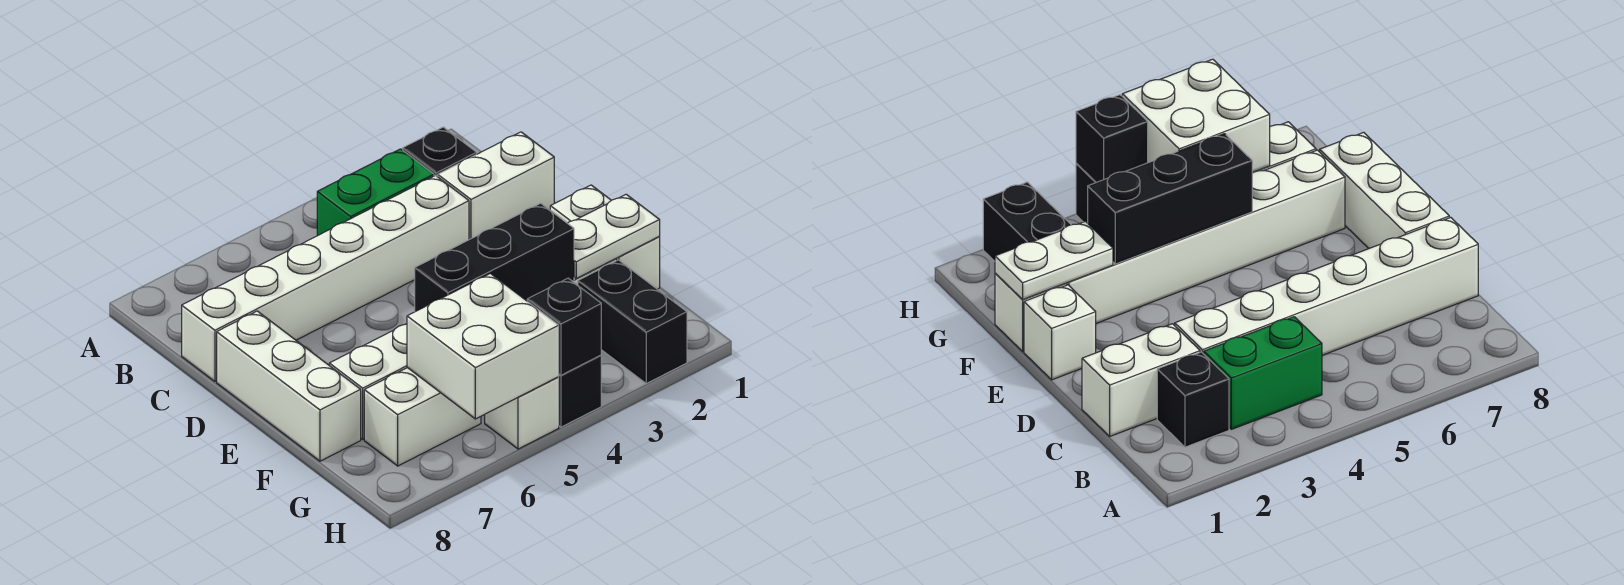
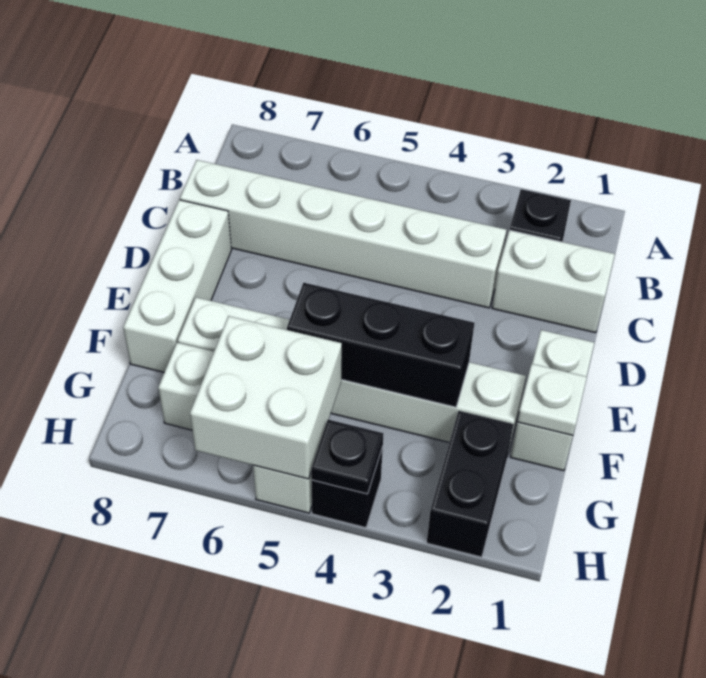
green brick B3:B4 level 1 -> none
white plate F1:F2 level 2 -> white plate F1 level 2
black brick H4 level 2 -> black plate H4 level 2

